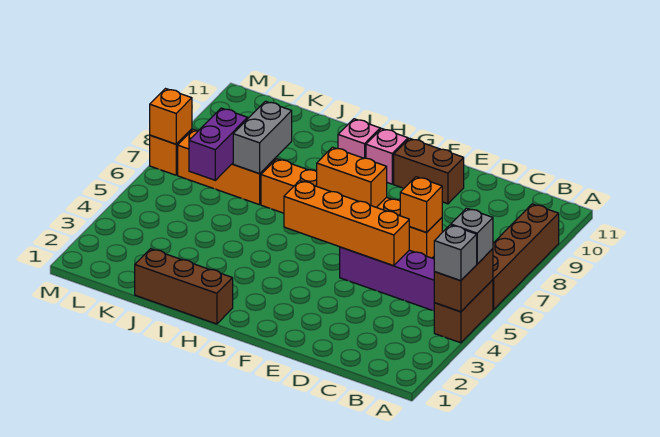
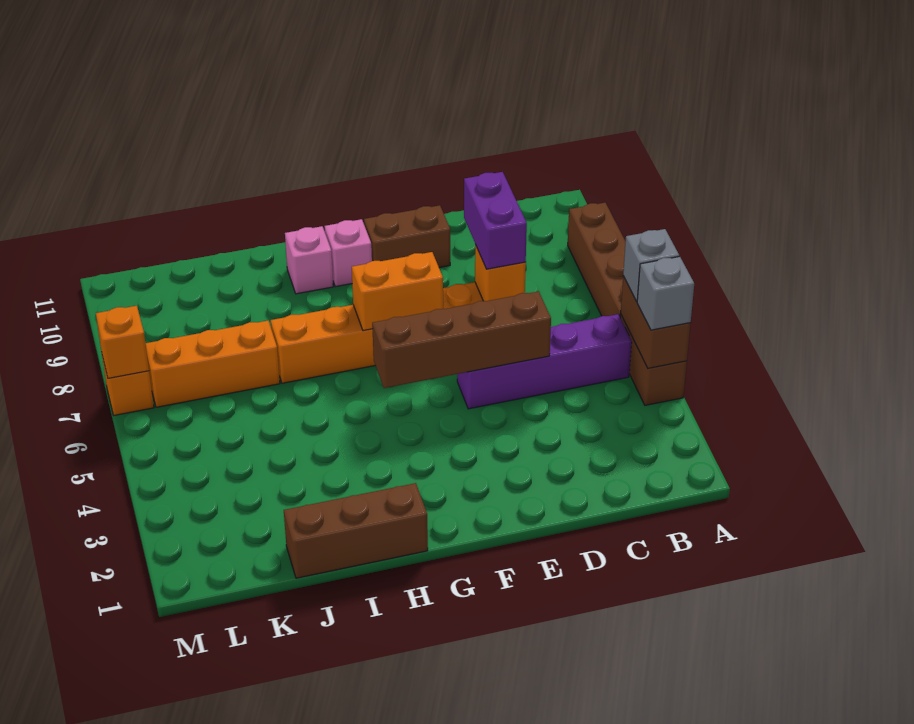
orange brick D5:G5 level 2 -> brown brick D5:G5 level 2
grey brick J7:J8 level 2 -> none
purple brick K6:K7 level 2 -> purple brick D7:D8 level 3

